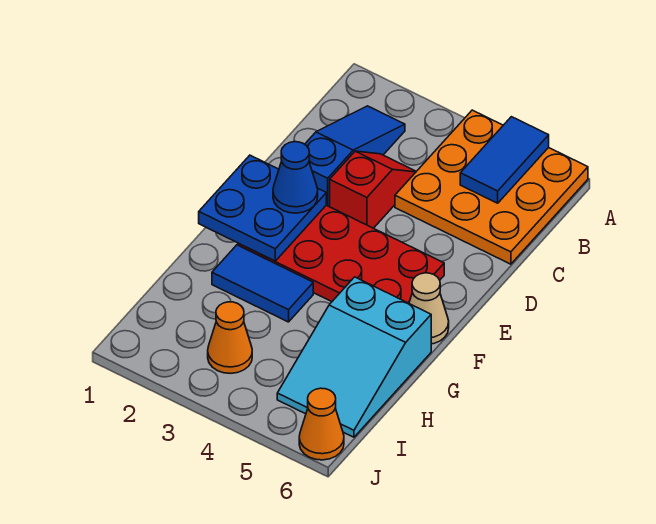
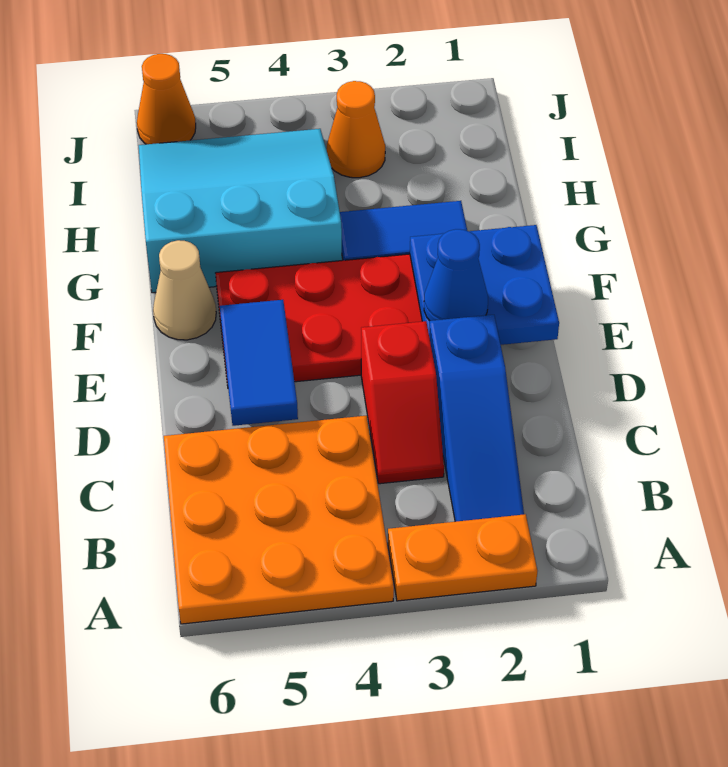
none -> orange plate A2:A3 level 1
blue tile A5:B5 level 2 -> blue tile D5:E5 level 2
cyan slope G5:I6 level 1 top G -> cyan slope G4:I6 level 1 top G

